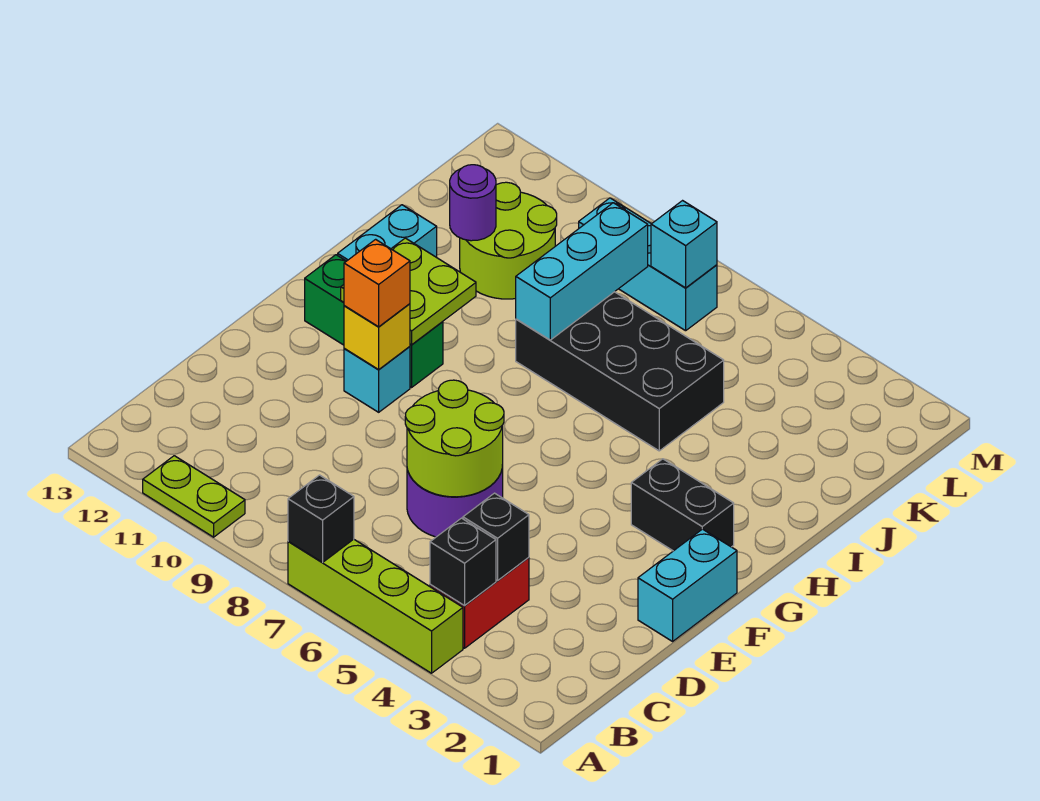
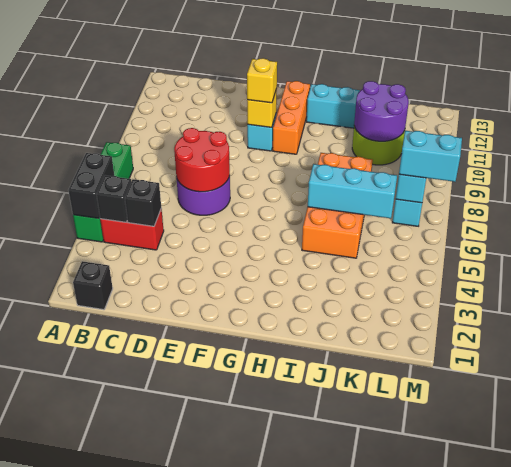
lime brick A4:A7 level 1 -> green brick A4:A7 level 1
black brick A7 level 2 -> black brick B1 level 1
lime plate A10:A11 level 1 -> none
lime round brick D6:E7 level 2 -> red round brick D6:E7 level 2
cyan brick E1:F1 level 1 -> cyan brick L7:M7 level 3
orange brick F10 level 3 -> yellow brick F10 level 3
black brick G2:G3 level 1 -> black brick A4:A5 level 2
green brick G10:G12 level 1 -> orange brick G10:G12 level 1
lime plate G10:H11 level 2 -> none
black brick I5:J8 level 1 -> orange brick I5:J8 level 1
cyan brick I8:K8 level 2 -> cyan brick I6:K6 level 2
purple round brick J11 level 2 -> purple round brick J10:K11 level 2

